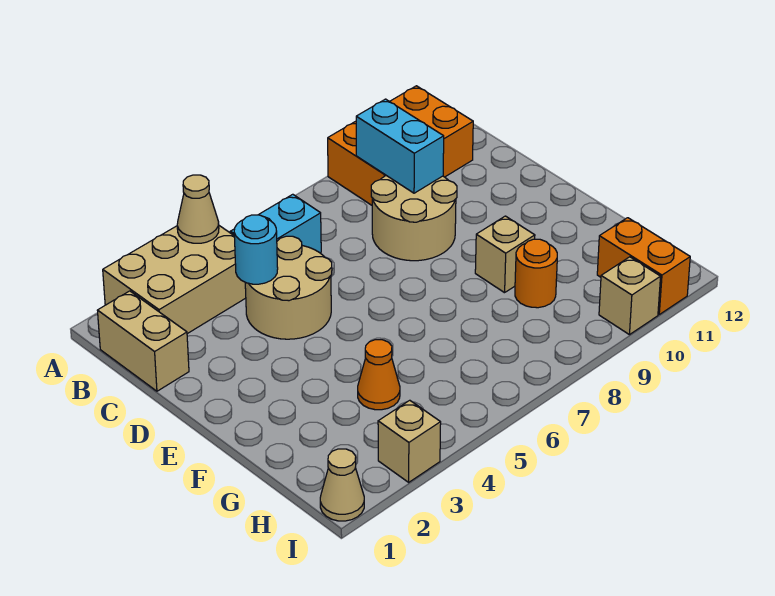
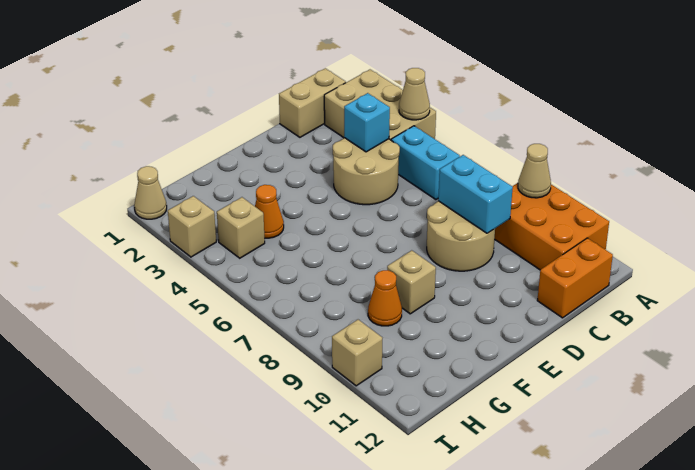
none -> tan cone A9 level 2
cyan brick B9:C9 level 2 -> cyan brick C8:C9 level 2
cyan round brick C4 level 2 -> cyan brick C4 level 2
orange round brick G9 level 1 -> orange cone G9 level 1
none -> tan brick H4 level 1
orange brick H11:I11 level 1 -> orange brick B12:C12 level 1

